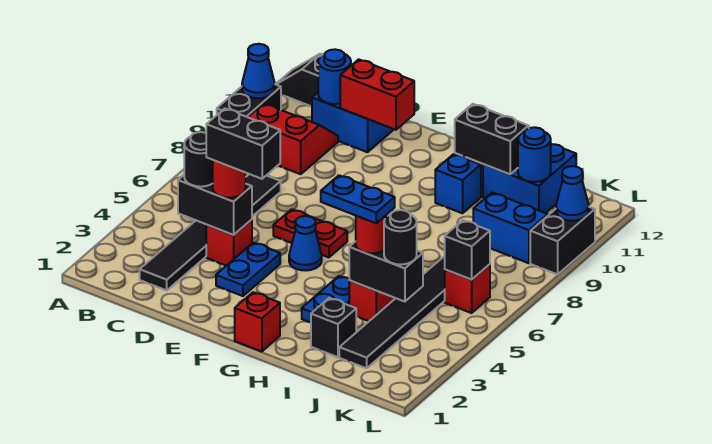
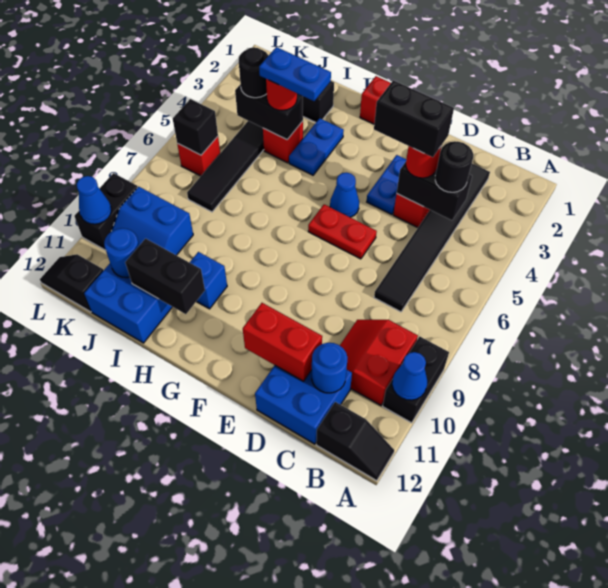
red slope B9:C10 level 1 top 9 -> red slope B9:C10 level 1 top B
none -> black slope K12:L12 level 1 top K

